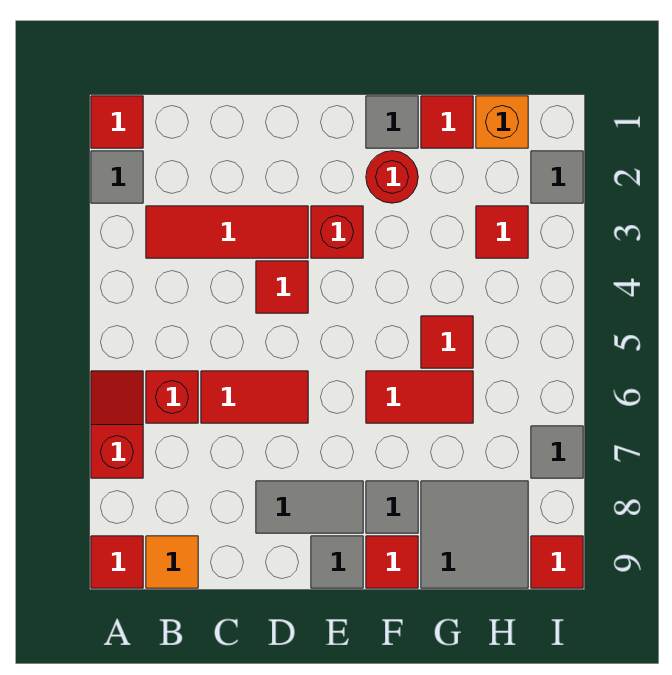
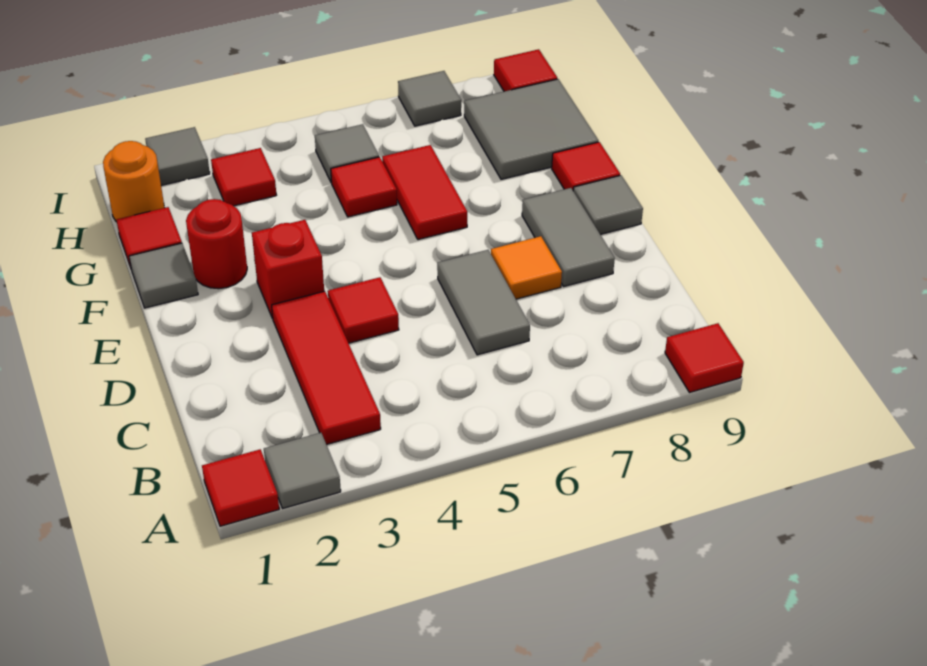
red slope A6:A7 level 1 top 7 -> none
red brick B6 level 1 -> none
orange tile B9 level 1 -> orange tile D7 level 1
red tile C6:D6 level 1 -> grey tile C6:D6 level 1
grey tile F8 level 1 -> grey tile H5 level 1
orange brick H1 level 1 -> orange round brick H1 level 1

